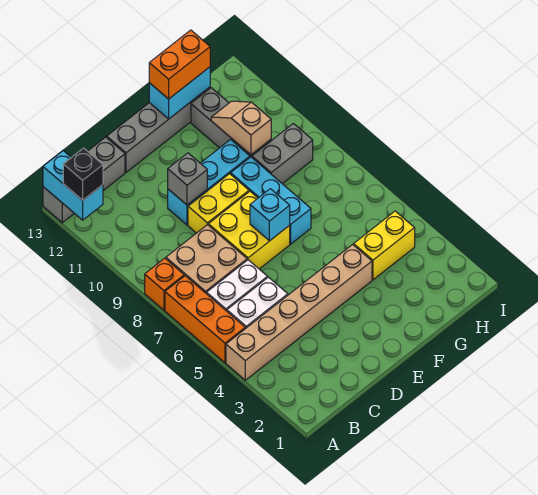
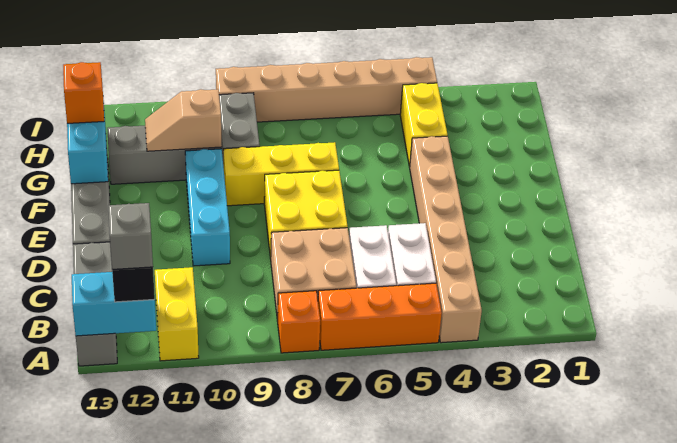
yellow brick D9:E9 level 1 -> yellow brick A11:B11 level 1
grey brick D10 level 2 -> grey brick A12 level 4
cyan brick E7 level 2 -> none
cyan brick F7:F9 level 1 -> yellow brick F7:F9 level 1
orange brick F13:G13 level 3 -> orange brick G13 level 3
none -> tan brick I4:I9 level 1

